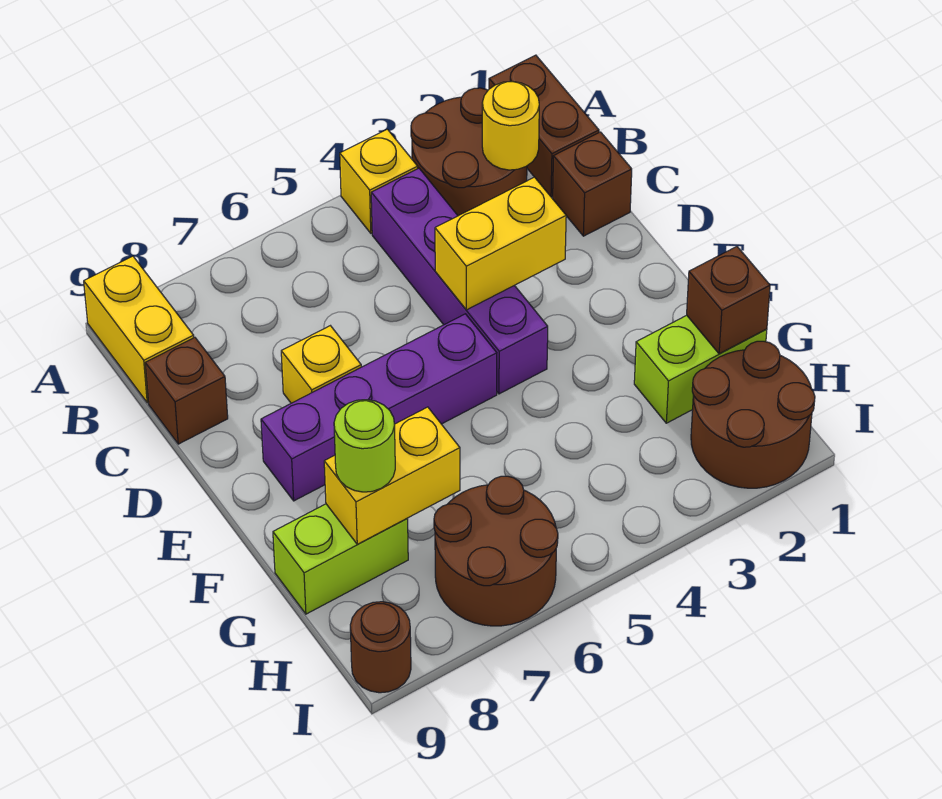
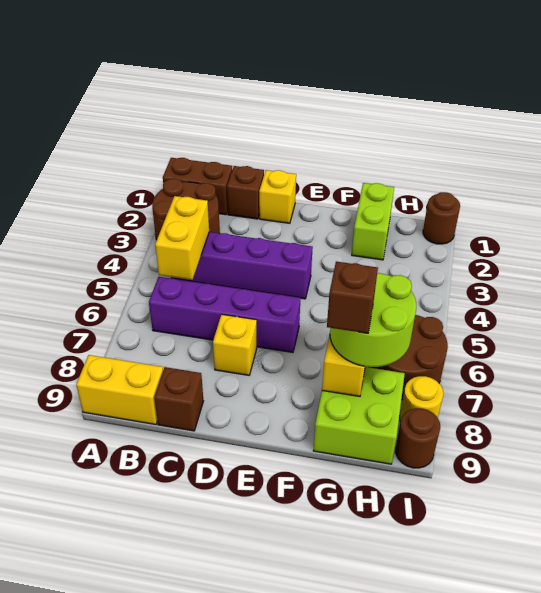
yellow brick A4 level 1 -> yellow brick D1 level 1
yellow round brick B2 level 2 -> yellow round brick I8 level 1
yellow brick D3:D4 level 2 -> yellow brick B4:B5 level 2
purple brick E5:E8 level 1 -> purple brick B6:E6 level 1
brown brick G1 level 2 -> brown brick G8 level 4
lime brick G8:G9 level 1 -> lime brick G8:H9 level 1
lime round brick G8 level 3 -> lime round brick G7:H8 level 3
brown round brick H1:I2 level 1 -> brown round brick I1 level 1

